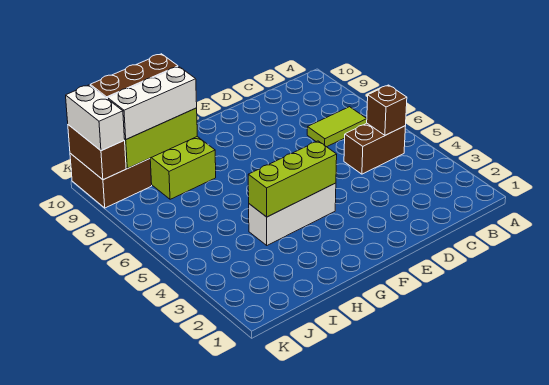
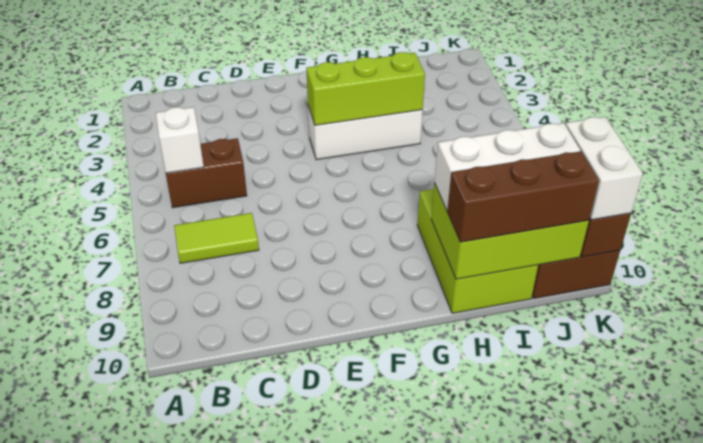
brown brick B5 level 2 -> white brick B5 level 2

